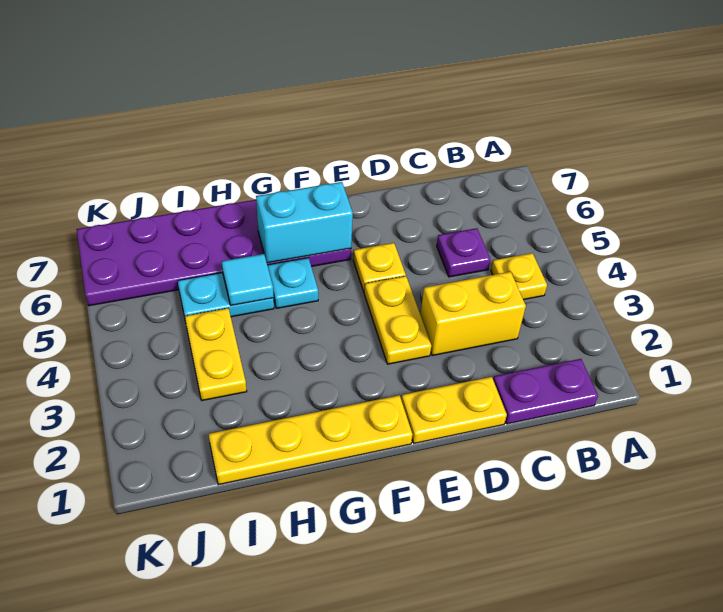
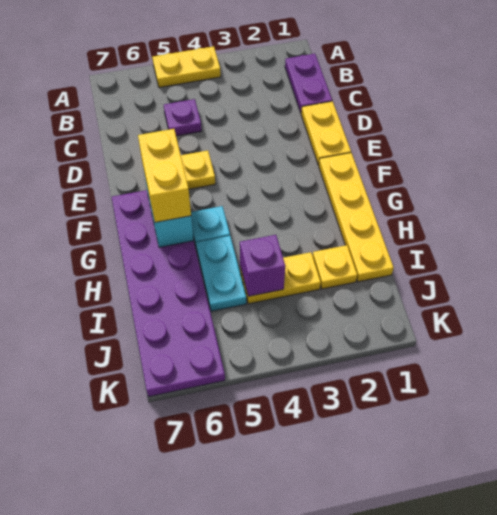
yellow plate B4 level 1 -> yellow plate I2 level 1
yellow brick C3:D3 level 1 -> yellow brick F6:G6 level 3
yellow plate E3:E4 level 1 -> yellow plate A4:A5 level 1
cyan tile H5 level 2 -> none
none -> purple brick I4 level 2

